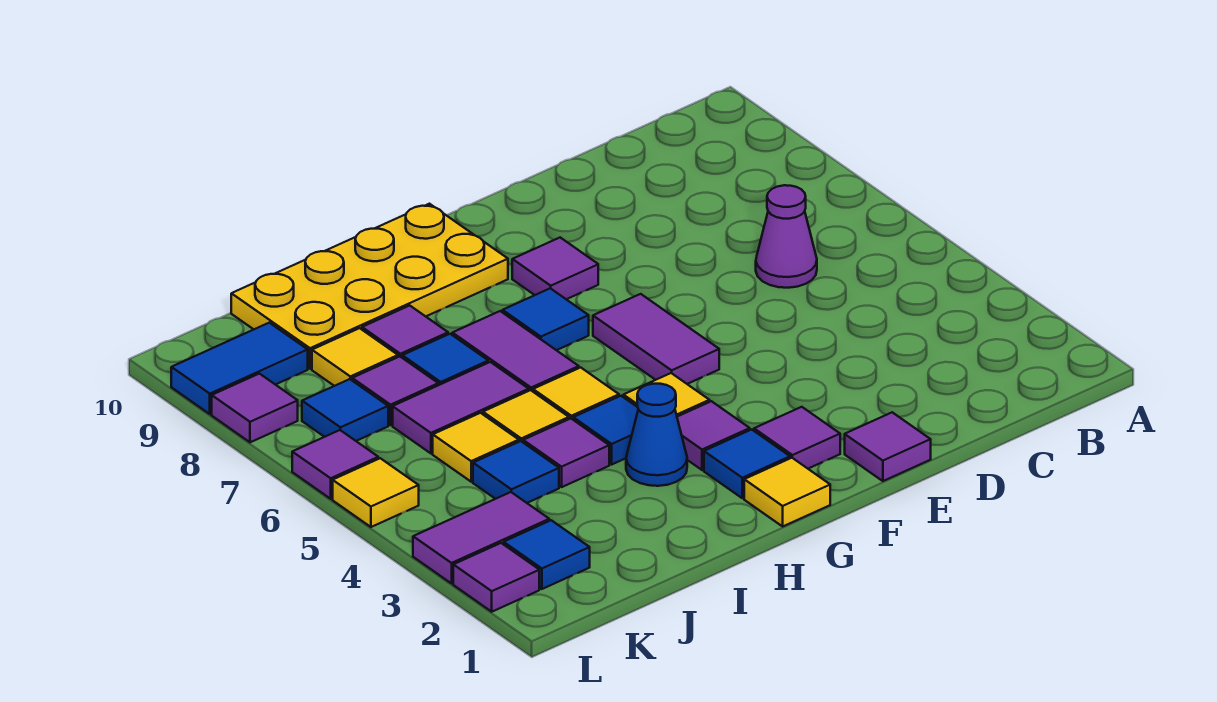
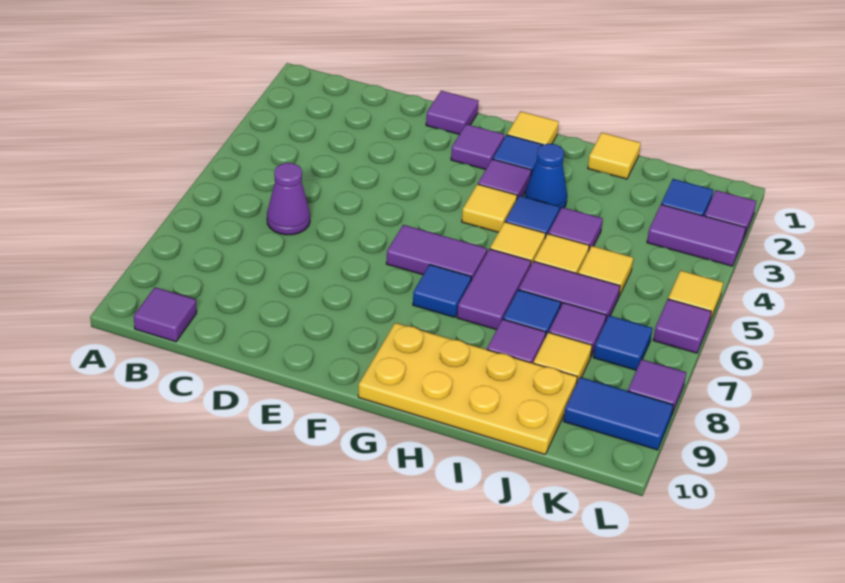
purple tile F5:F6 level 1 -> purple tile F6:G6 level 1
purple tile F8 level 1 -> purple tile B10 level 1
none -> yellow tile I1 level 1
blue tile J4 level 1 -> none

